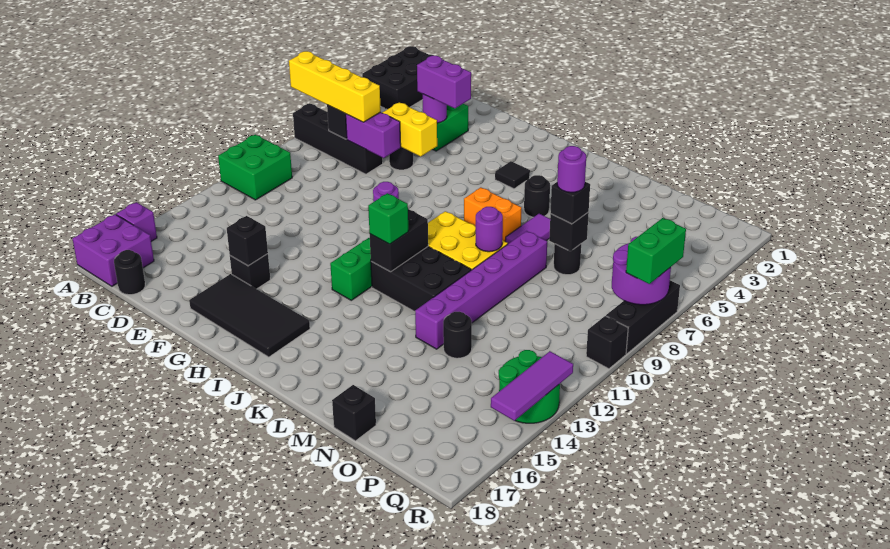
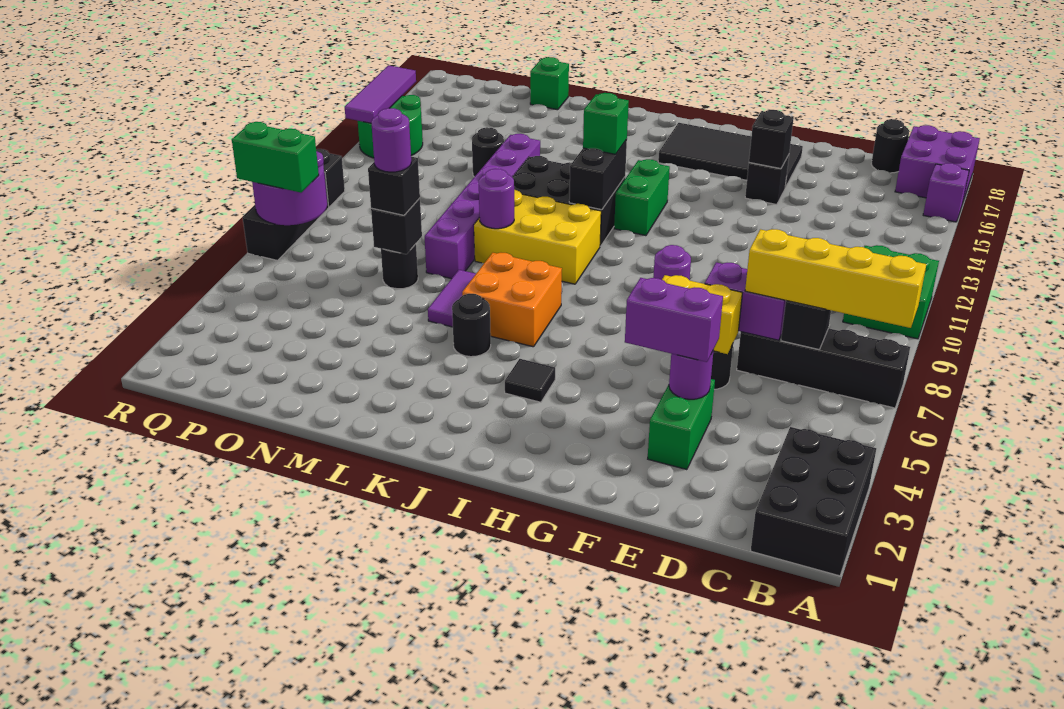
orange brick J7:K7 level 1 -> orange brick J6:K7 level 1
black brick N18 level 1 -> green brick N18 level 1
green brick R7:R8 level 3 -> green brick Q7:R7 level 3

